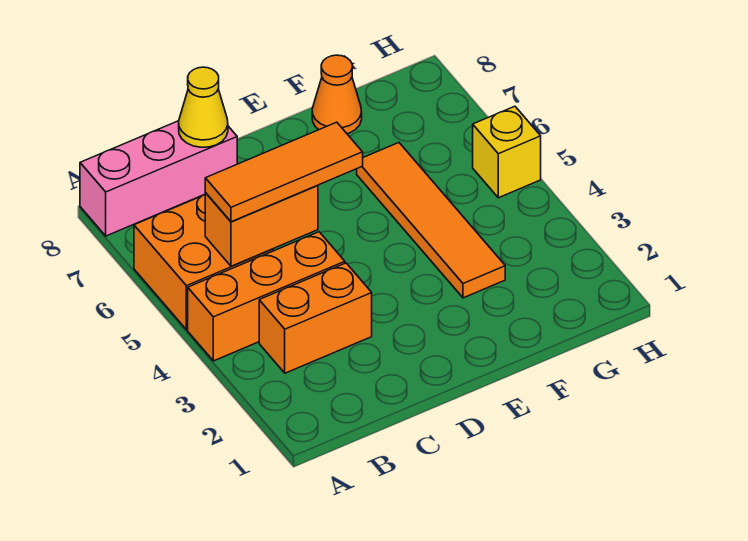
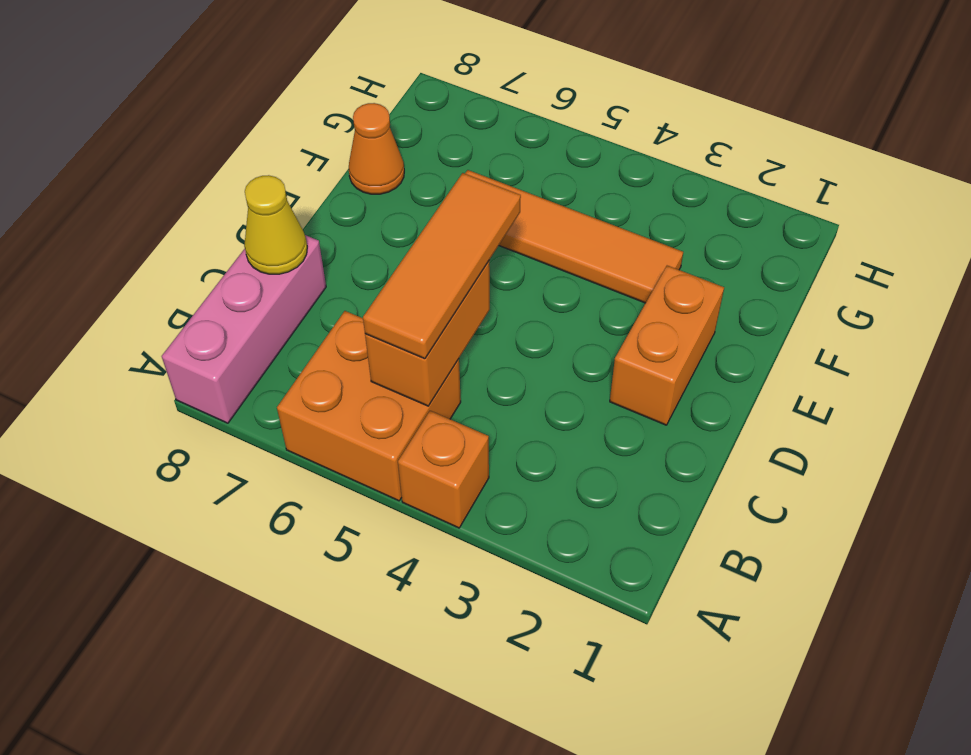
orange brick A4:C4 level 1 -> orange brick A4 level 1
orange brick B3:C3 level 1 -> orange brick D2:E2 level 1
yellow brick H5 level 1 -> none

